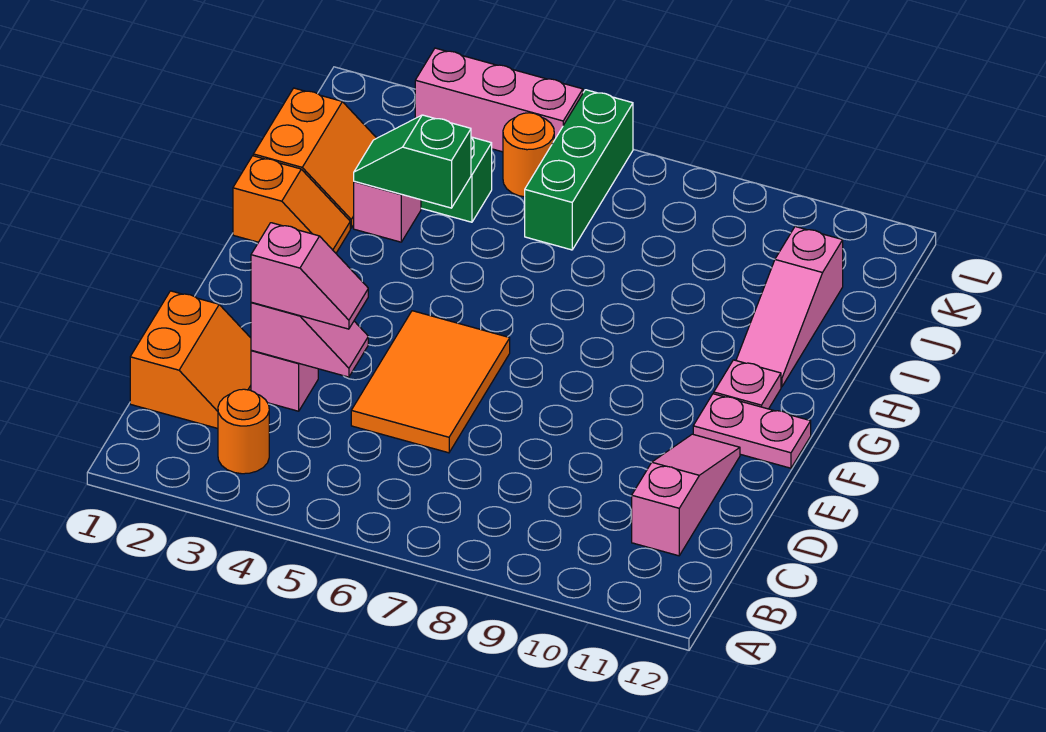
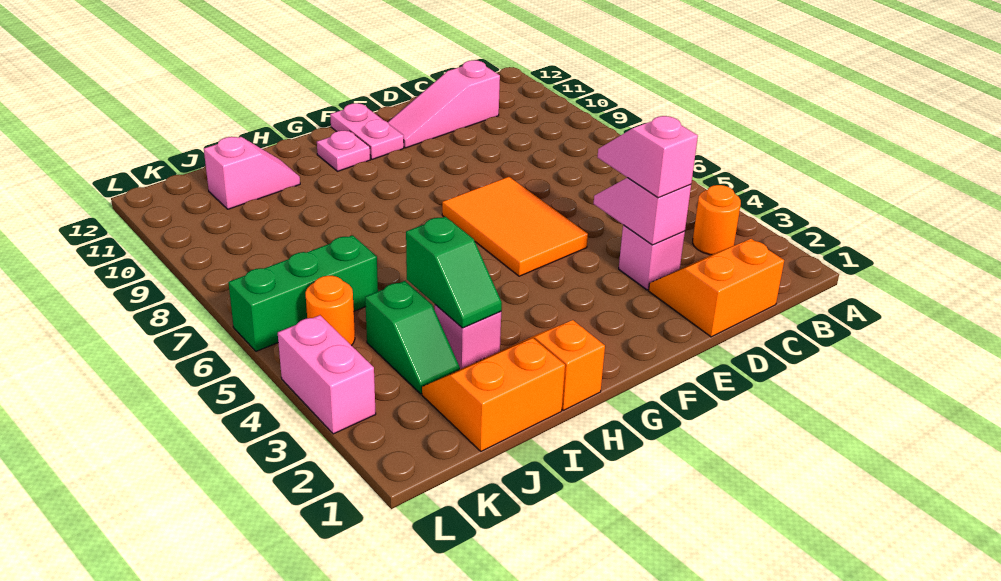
orange tile D5:F6 level 1 -> orange tile E5:F7 level 1
pink slope H11:J11 level 1 top J -> pink slope I11:J11 level 1 top J
pink brick L3:L5 level 1 -> pink brick L3:L4 level 1

